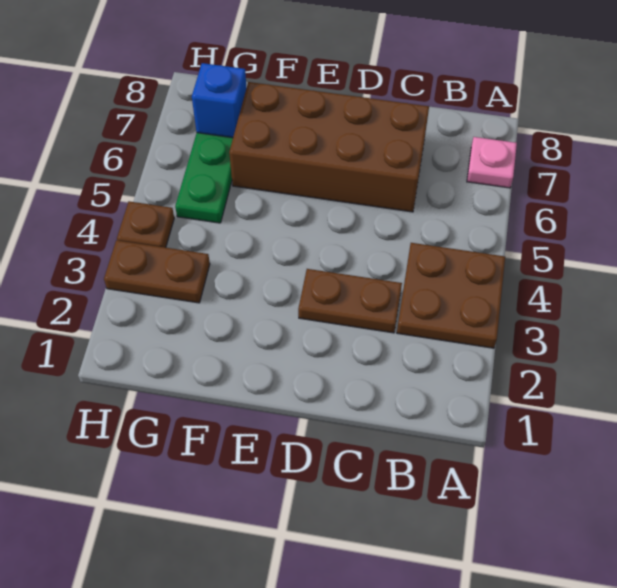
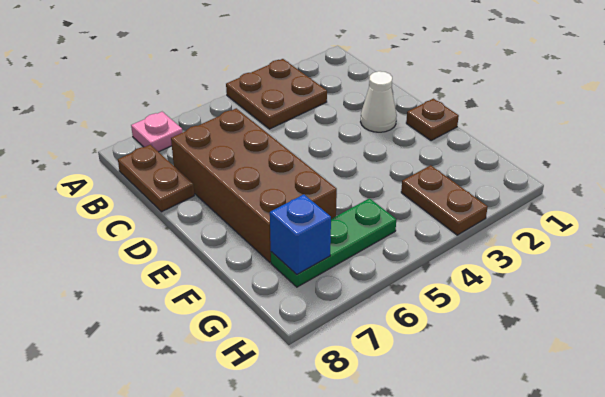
brown plate C3:D3 level 1 -> brown plate B8:C8 level 1
none -> white cone D2 level 1
brown plate H4 level 1 -> brown plate E1 level 1

